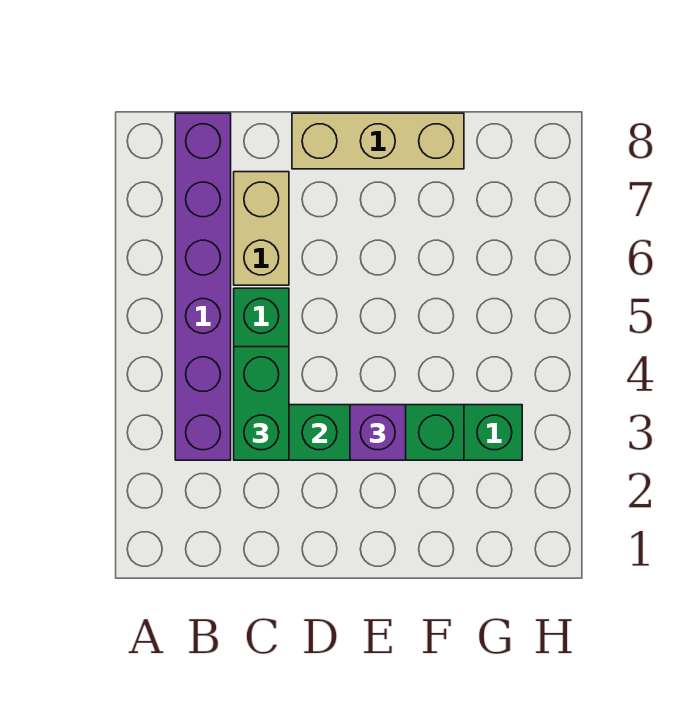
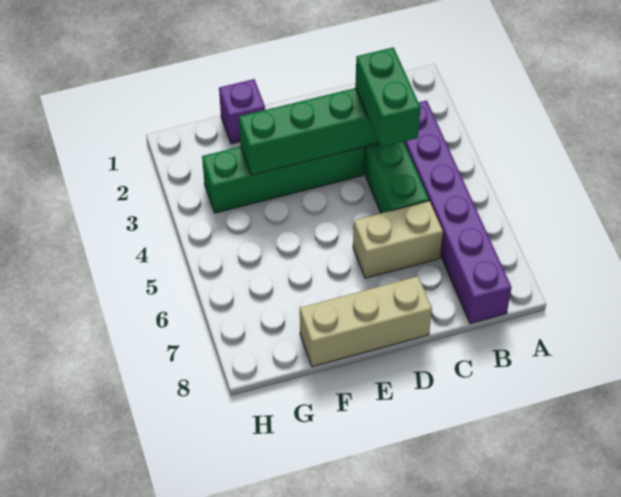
tan brick C6:C7 level 1 -> tan brick C6:D6 level 1
purple brick E3 level 3 -> purple brick F1 level 1

